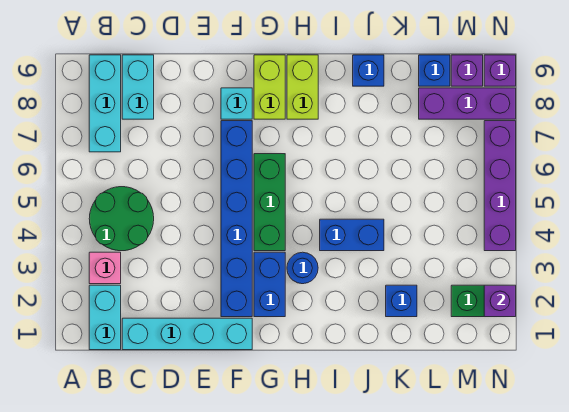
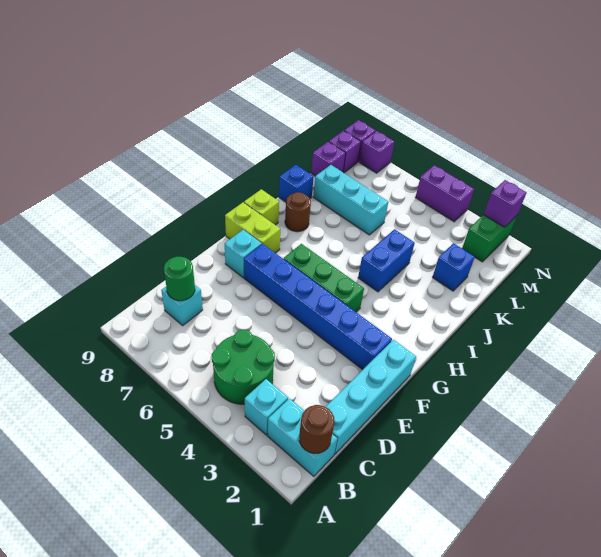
none -> brown round brick B1 level 2
pink brick B3 level 1 -> cyan brick B3 level 1
cyan brick B7:B9 level 1 -> cyan brick K6:K8 level 1
cyan brick C8:C9 level 1 -> cyan brick C8 level 1
none -> green round brick C8 level 2
blue brick G2:G3 level 1 -> none
blue round brick H3 level 1 -> none
lime brick H8:H9 level 1 -> lime brick H9 level 1
none -> brown round brick I8 level 1
purple brick L8:N8 level 1 -> purple brick N8 level 1
blue brick L9 level 1 -> purple brick L9 level 1
purple brick N4:N7 level 1 -> purple brick N4:N5 level 1

